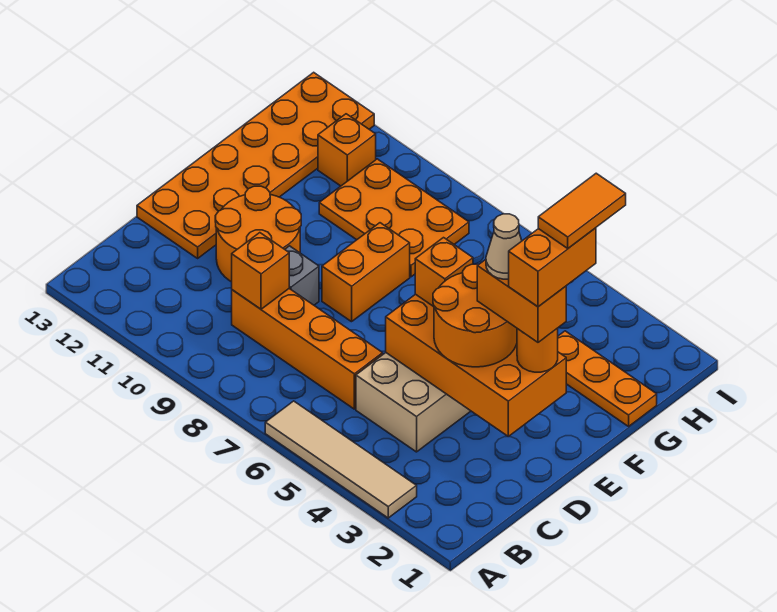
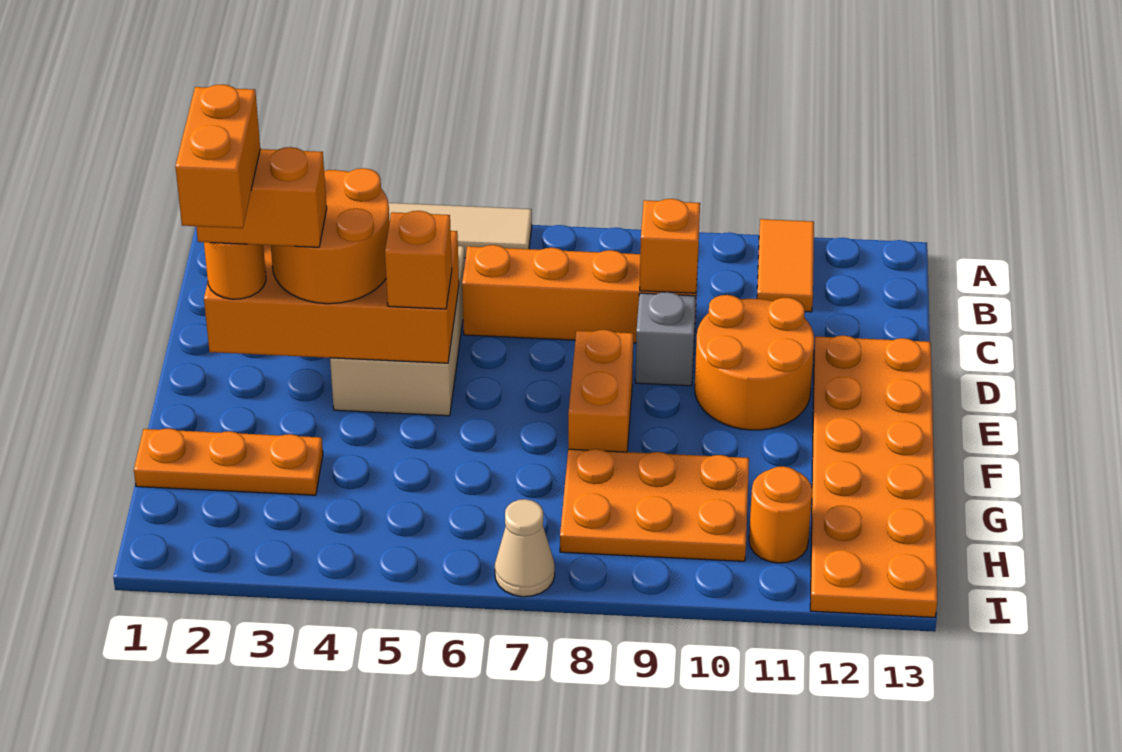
tan cone E3 level 5 -> tan cone I7 level 1
orange tile F2:G2 level 6 -> orange tile A11:B11 level 1
orange brick H11 level 1 -> orange round brick H11 level 1

